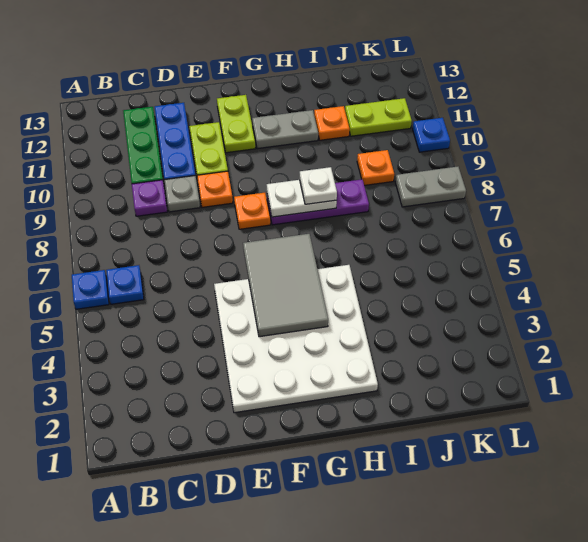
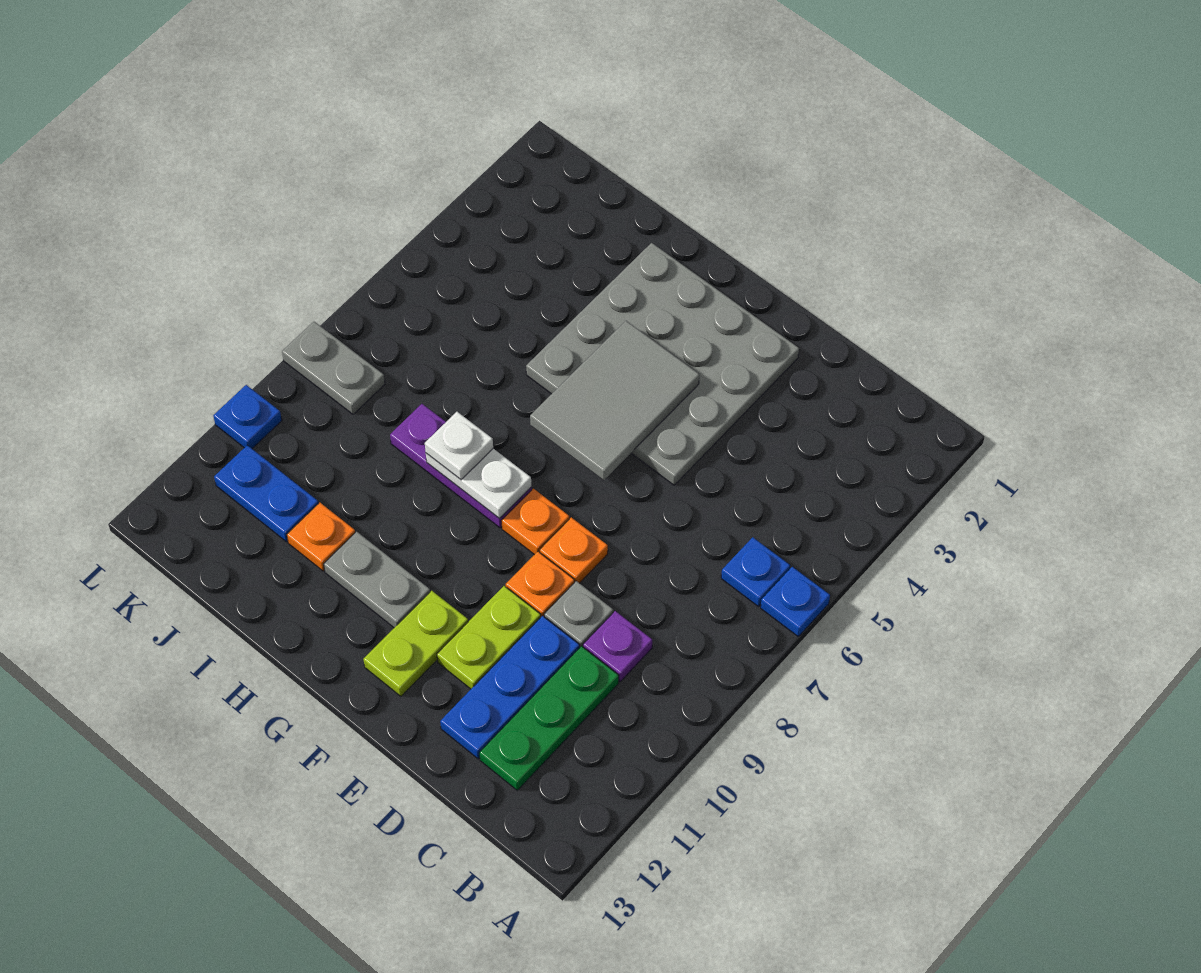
white plate E2:H5 level 1 -> grey plate E2:H5 level 1
orange plate J9 level 1 -> orange plate E8 level 1
lime plate J11:K11 level 1 -> blue plate J11:K11 level 1

